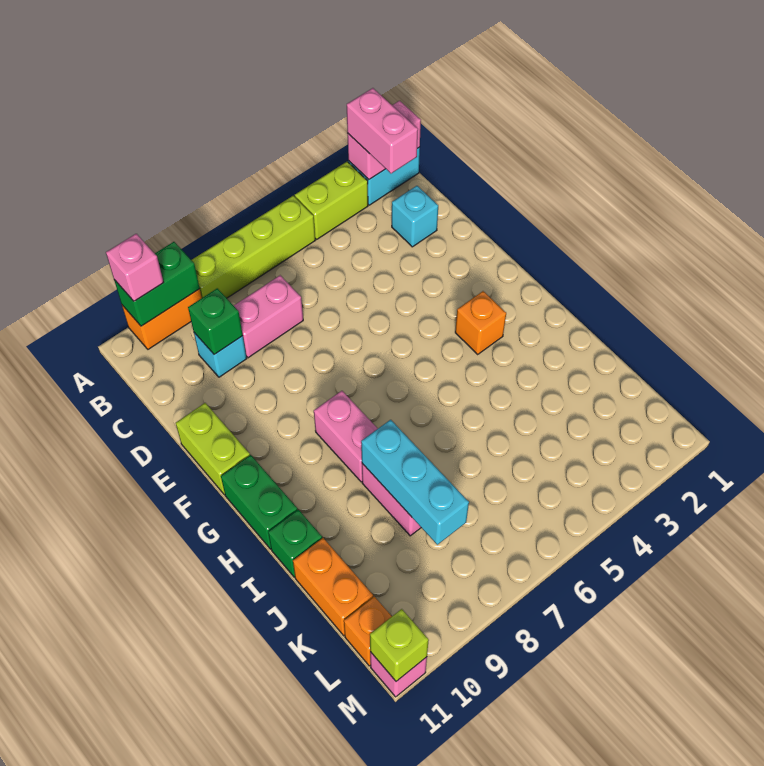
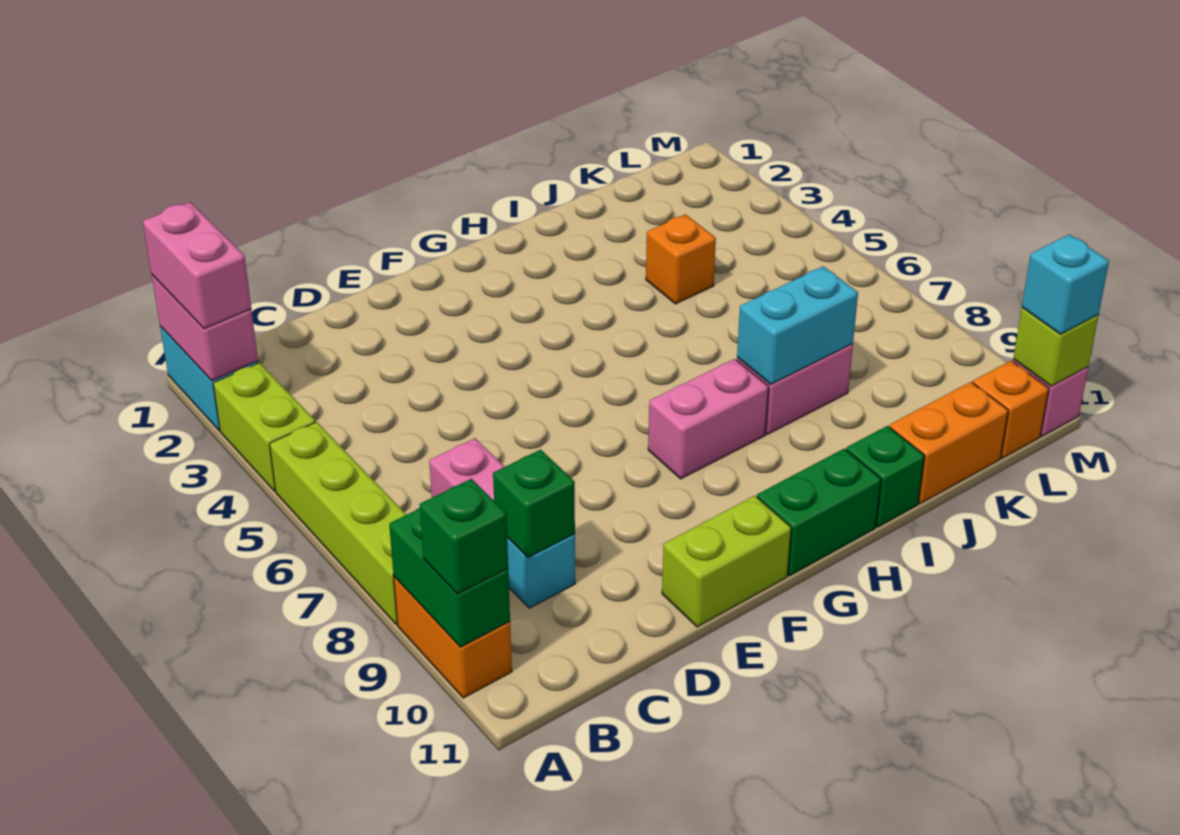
pink brick A2:B2 level 3 -> pink brick A1:A2 level 3
pink brick A10 level 3 -> green brick A10 level 3
cyan brick C2 level 1 -> cyan brick M11 level 3
orange brick G3 level 1 -> orange brick J4 level 1
cyan brick I8:K8 level 2 -> cyan brick I8:J8 level 2

